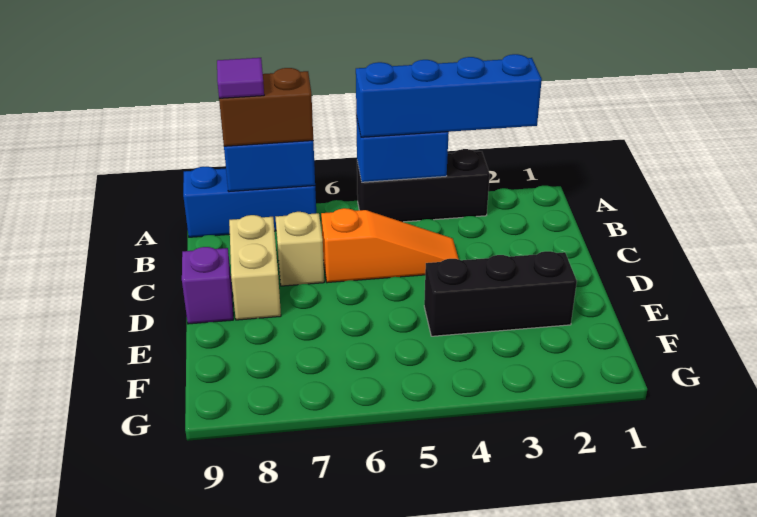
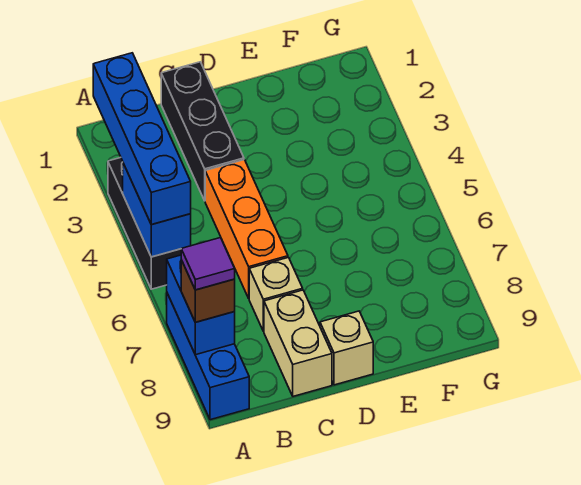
brown brick A7:A8 level 3 -> brown brick A8 level 3
orange slope C4:C6 level 1 top 6 -> orange brick C4:C6 level 1
tan brick C8:D8 level 1 -> tan brick C8:C9 level 1
purple brick D9 level 1 -> tan brick D9 level 1
black brick E2:E4 level 1 -> black brick C1:C3 level 1

